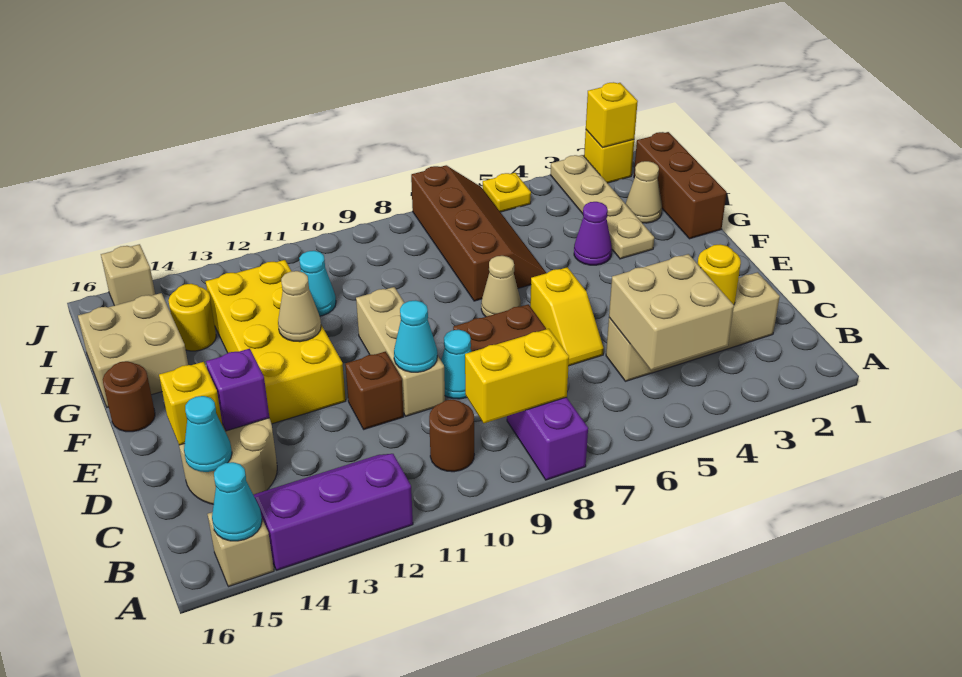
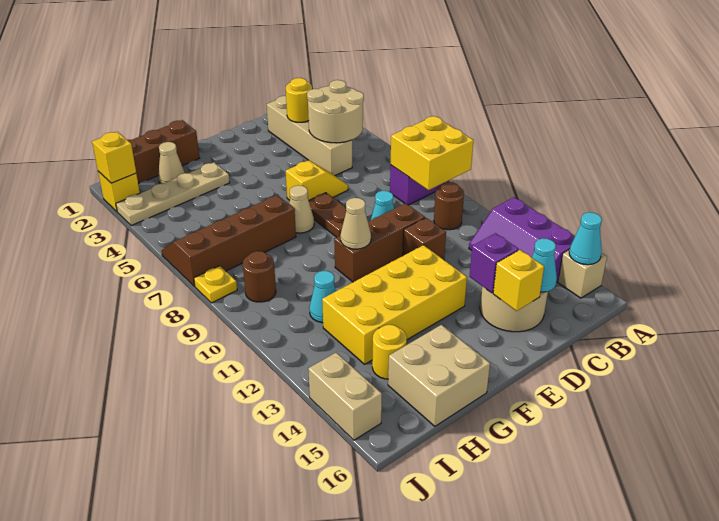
tan brick B4:C5 level 2 -> tan round brick B4:C5 level 2
yellow brick B8:B9 level 2 -> yellow brick A8:B9 level 2
tan brick D10:F10 level 1 -> brown brick D10:F10 level 1
cyan cone D10 level 2 -> none
tan cone F12 level 2 -> tan cone F10 level 2
brown round brick F16 level 1 -> brown round brick I9 level 1
purple cone G4 level 1 -> none
yellow plate J5 level 1 -> yellow plate J8 level 1
tan brick J15 level 1 -> tan brick J14:J15 level 1

